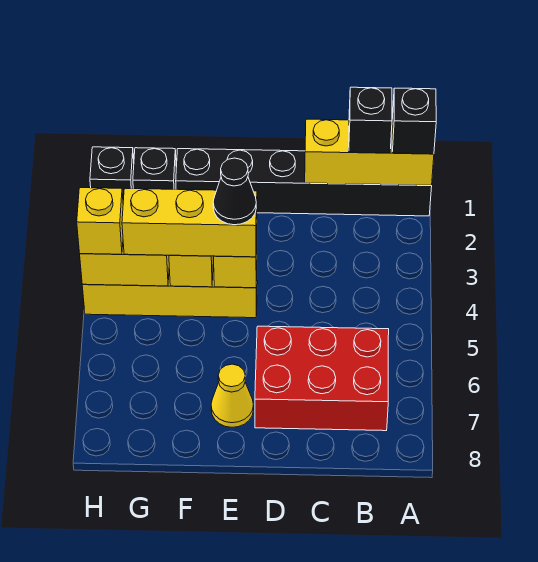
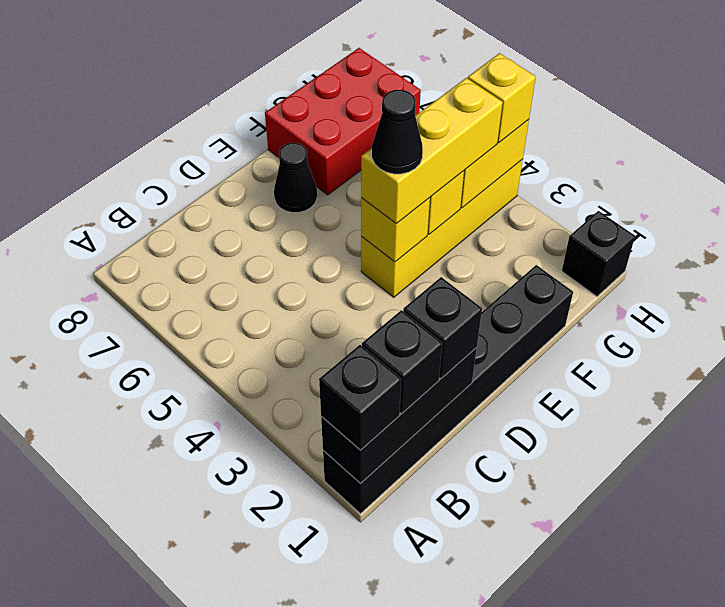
yellow brick A1:C1 level 2 -> black brick A1:C1 level 2
red brick B6:D7 level 1 -> red brick F7:H8 level 1
yellow cone E7 level 1 -> black cone E7 level 1
black brick G1 level 1 -> black brick C1 level 3

